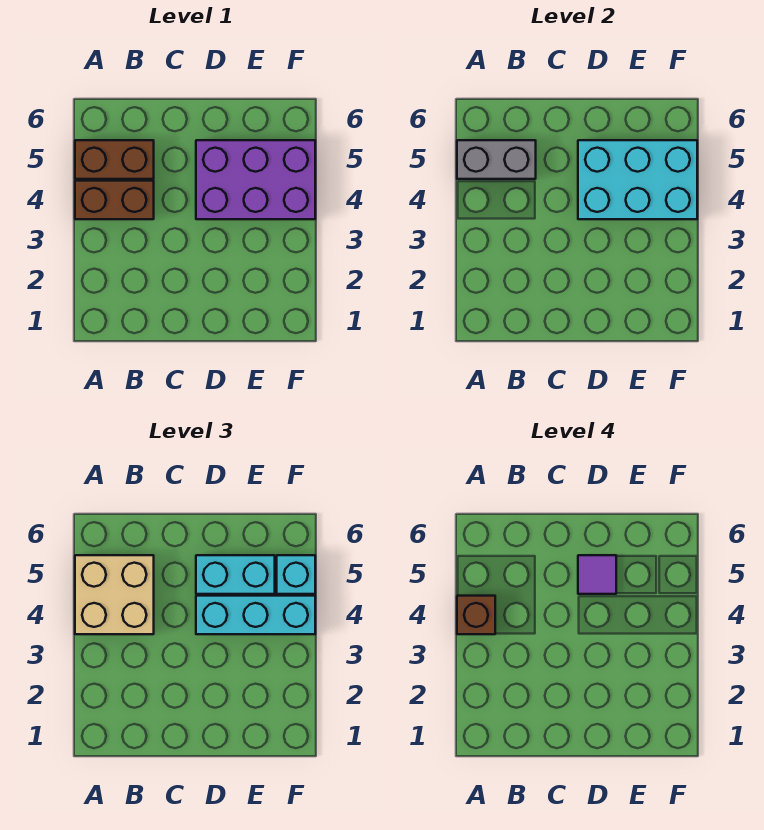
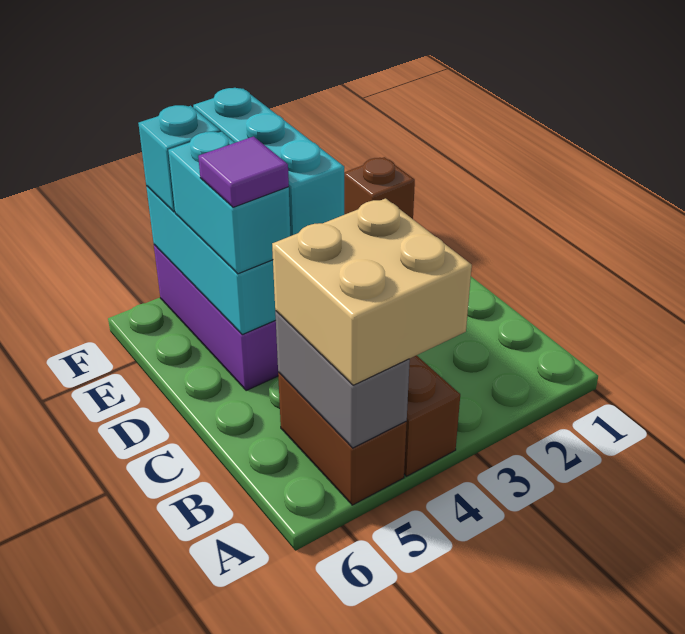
brown brick A4 level 4 -> brown brick F1 level 1

